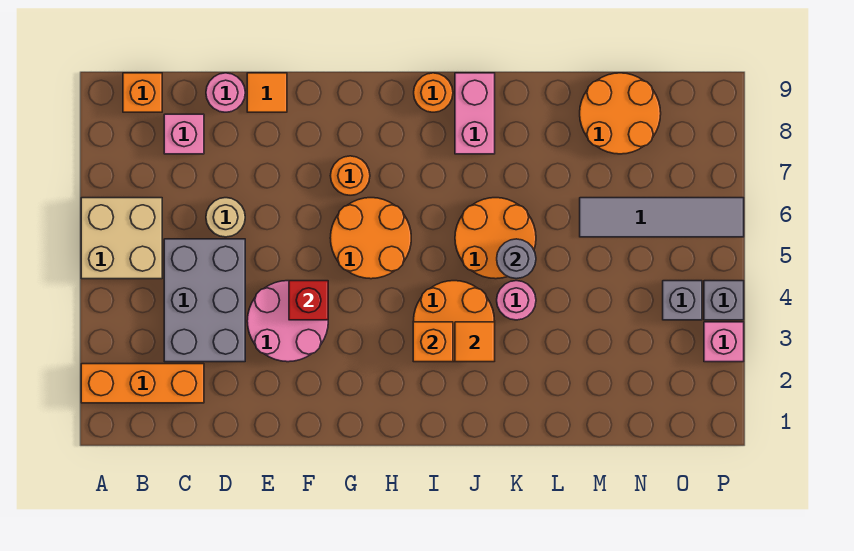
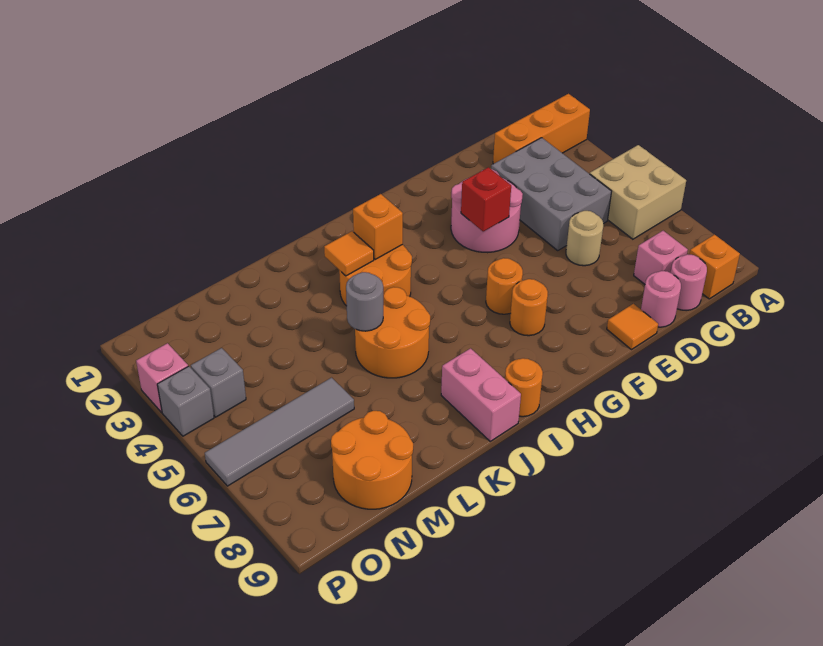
orange round brick G5:H6 level 1 -> orange round brick G6 level 1
pink round brick K4 level 1 -> pink round brick C9 level 1

